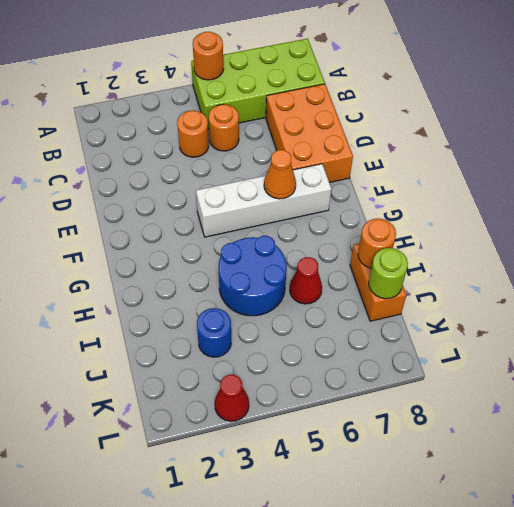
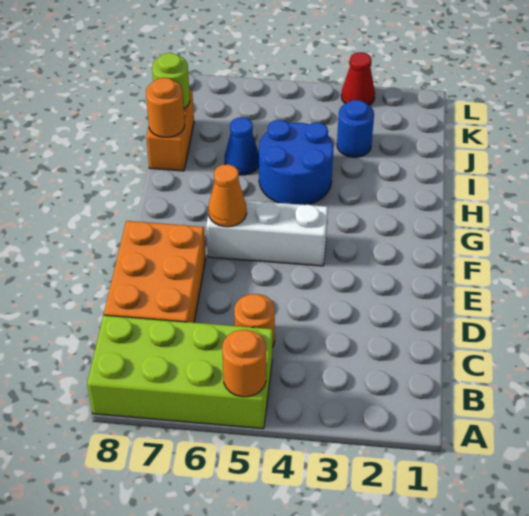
orange round brick C4 level 1 -> none
white brick F4:F7 level 1 -> white brick F4:F6 level 1
red cone I6 level 1 -> blue cone I6 level 1

